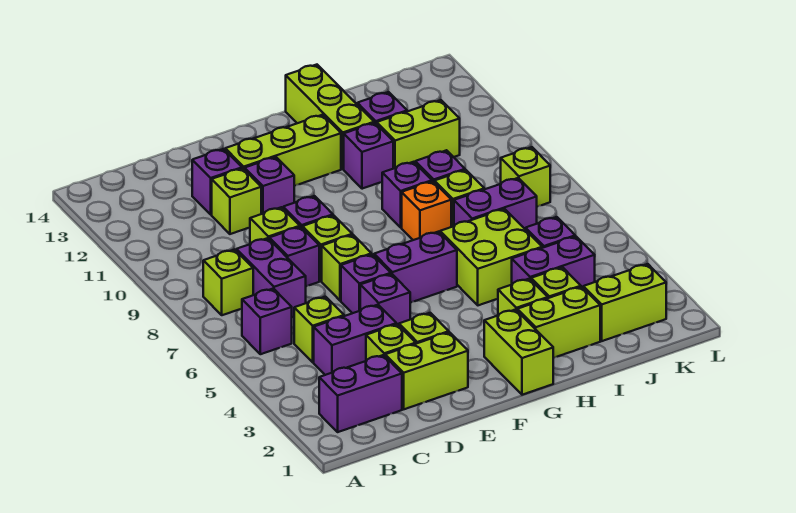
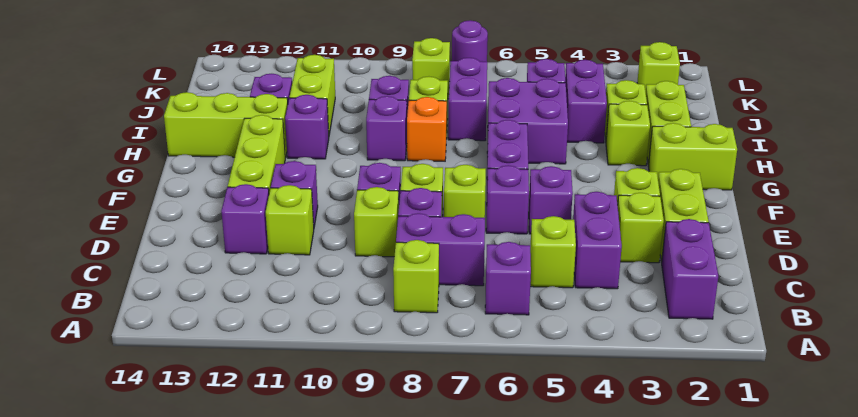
lime brick H5:I6 level 1 -> purple brick H5:I6 level 1
lime brick J2:K2 level 1 -> lime brick K2 level 1
none -> purple round brick L7 level 1

